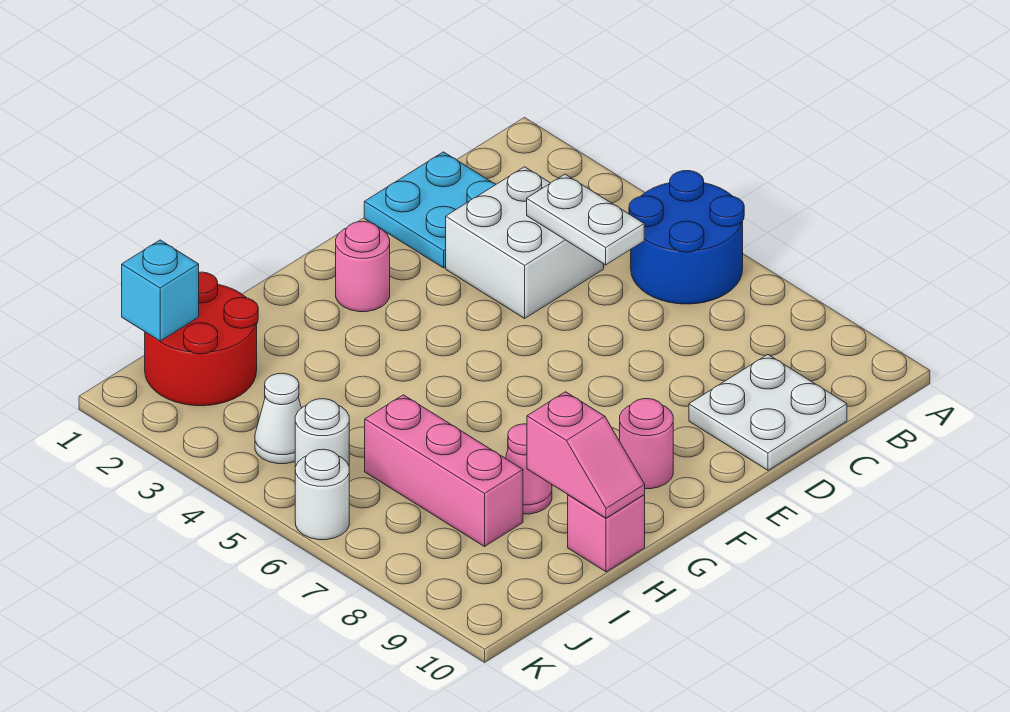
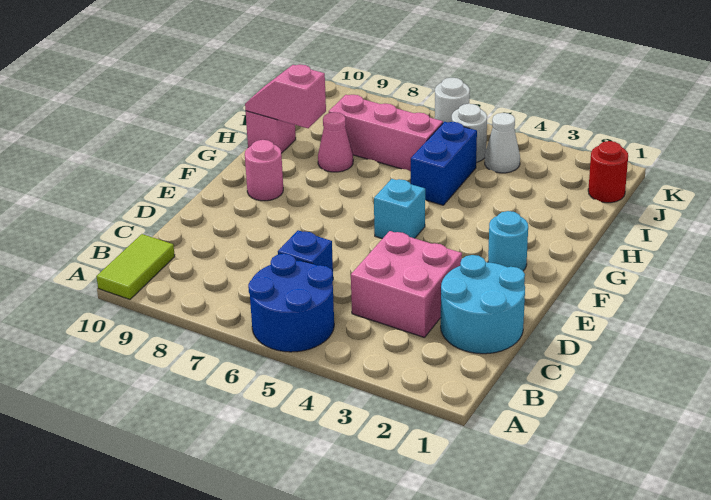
none -> lime tile A10:B10 level 1
cyan plate C1:D2 level 1 -> cyan round brick C1:D2 level 1
white brick C3:D4 level 1 -> pink brick C3:D4 level 1
white plate C4:C5 level 2 -> none
none -> blue brick C6 level 1
white plate C9:D10 level 1 -> none
pink round brick F2 level 1 -> cyan round brick F2 level 1
none -> blue brick H5:I5 level 1
red round brick I1:J2 level 1 -> red round brick J1 level 1
cyan brick J1 level 2 -> cyan brick F5 level 1

